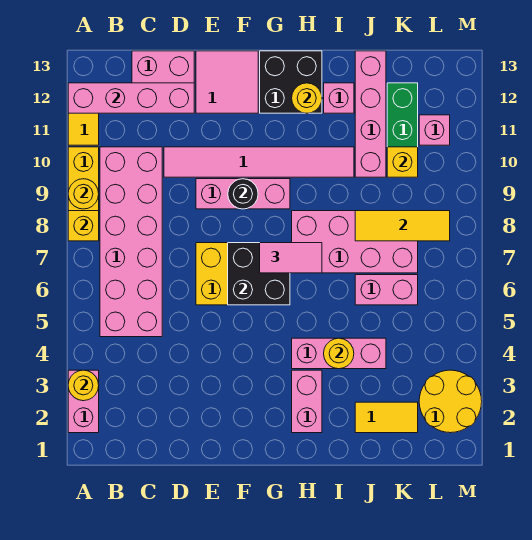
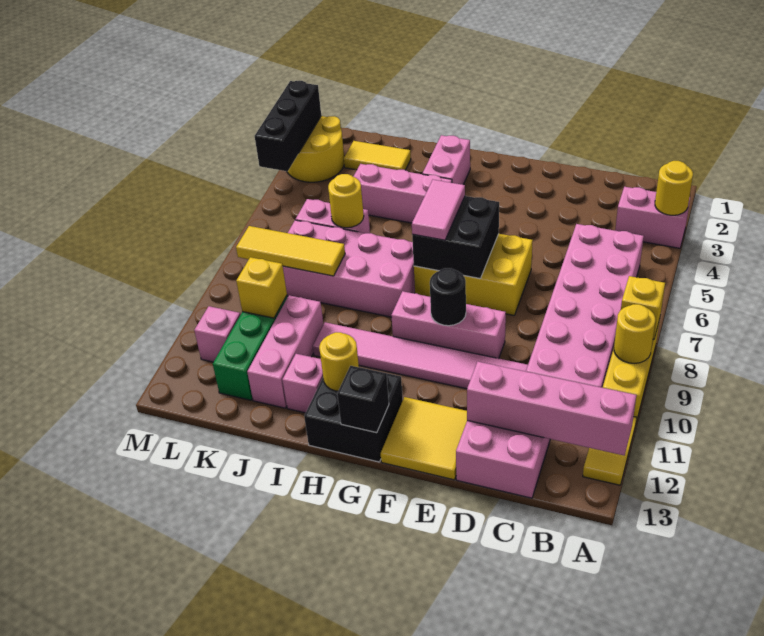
pink brick A2:A3 level 1 -> pink brick A3:B3 level 1
pink tile E12:F13 level 1 -> yellow tile E12:F13 level 1
pink tile G7:H7 level 3 -> pink tile G6:G7 level 3
none -> black brick G13 level 2
yellow round brick I4 level 2 -> yellow round brick J6 level 2
pink brick J10:J13 level 1 -> pink brick J10:J12 level 1
none -> black brick M2:M4 level 2

